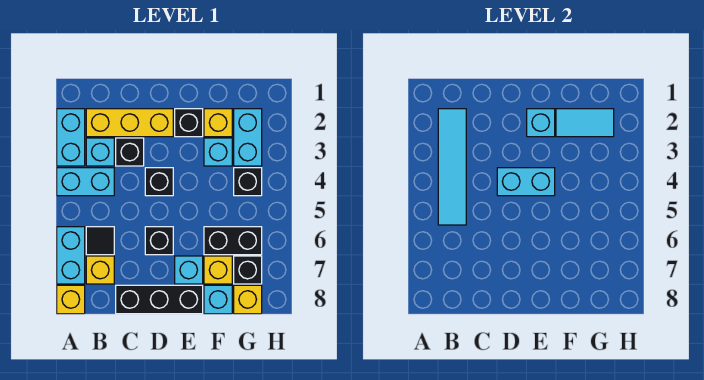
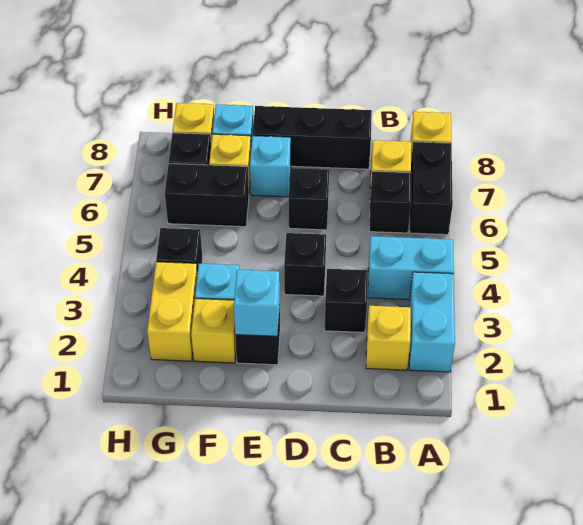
cyan brick A6:A7 level 1 -> black brick A6:A7 level 1
yellow brick B2:D2 level 1 -> yellow brick B2 level 1
cyan tile B2:B5 level 2 -> none
cyan brick B3 level 1 -> none
black tile B6 level 1 -> black brick B6 level 1
cyan brick D4:E4 level 2 -> none
cyan tile F2:G2 level 2 -> none
cyan brick G2:G3 level 1 -> yellow brick G2:G3 level 1

